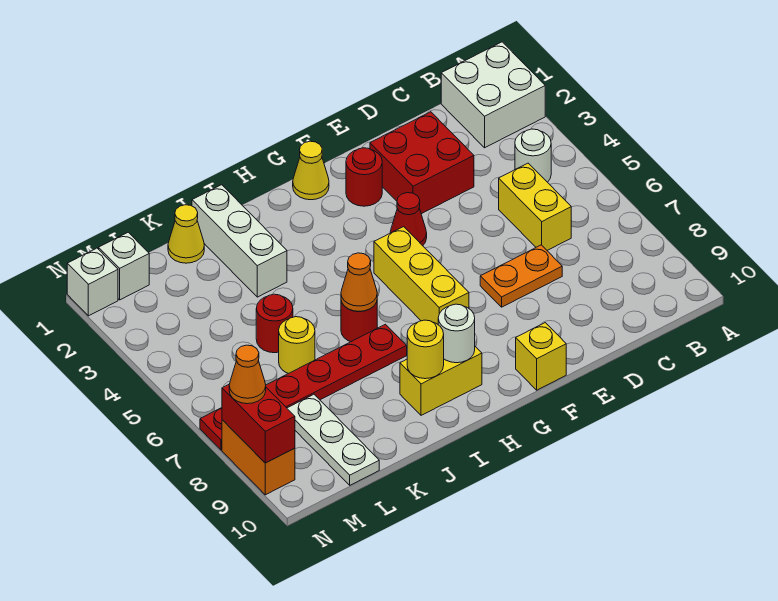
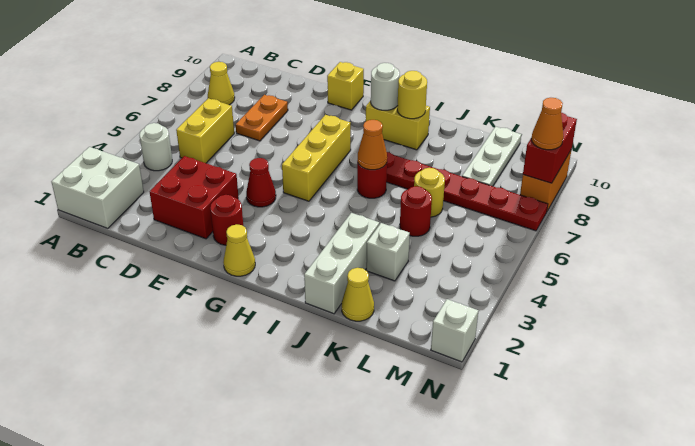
none -> yellow cone B8 level 1
orange plate D7:E7 level 1 -> orange plate D7:D8 level 1
white brick M1 level 1 -> white brick K3 level 1

